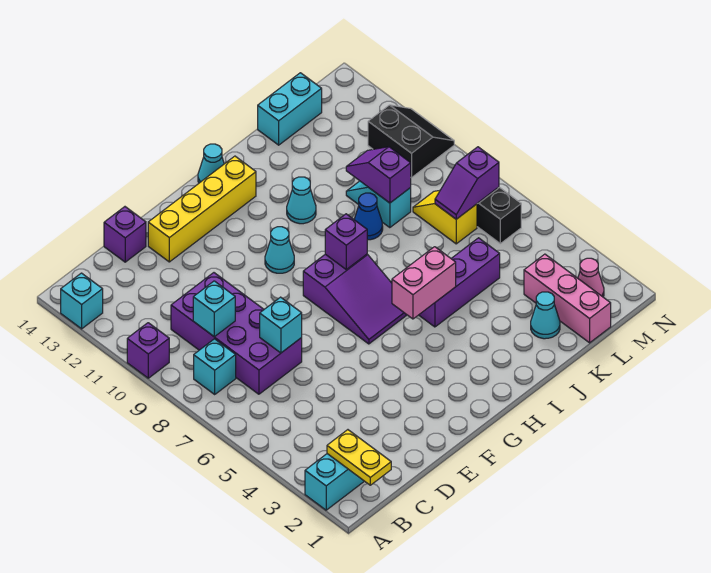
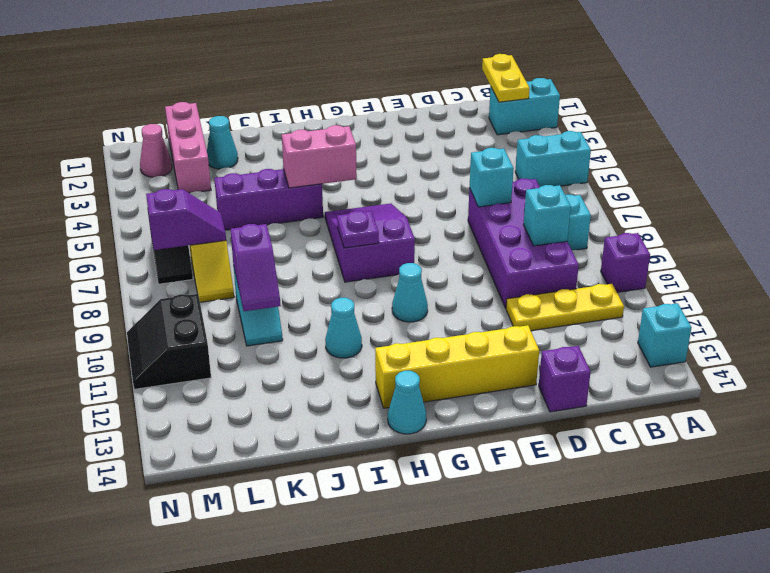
none -> yellow plate B11:D11 level 1
purple brick H8 level 2 -> purple plate H8 level 2
blue cone J9 level 1 -> none
cyan brick K14:L14 level 1 -> cyan brick A5:B5 level 1

